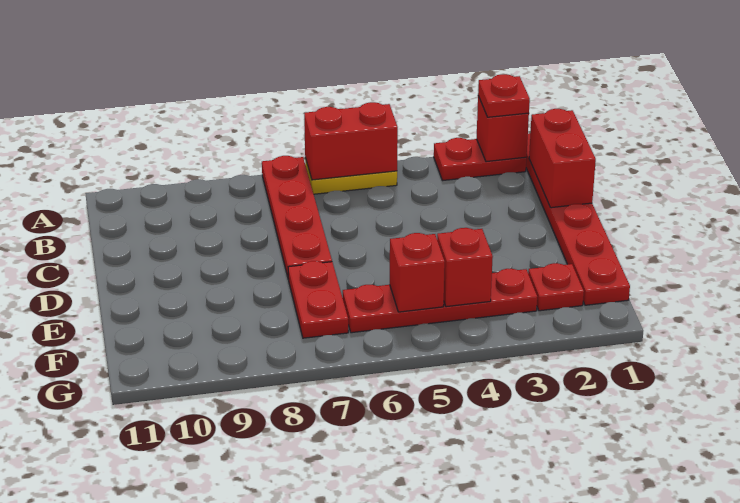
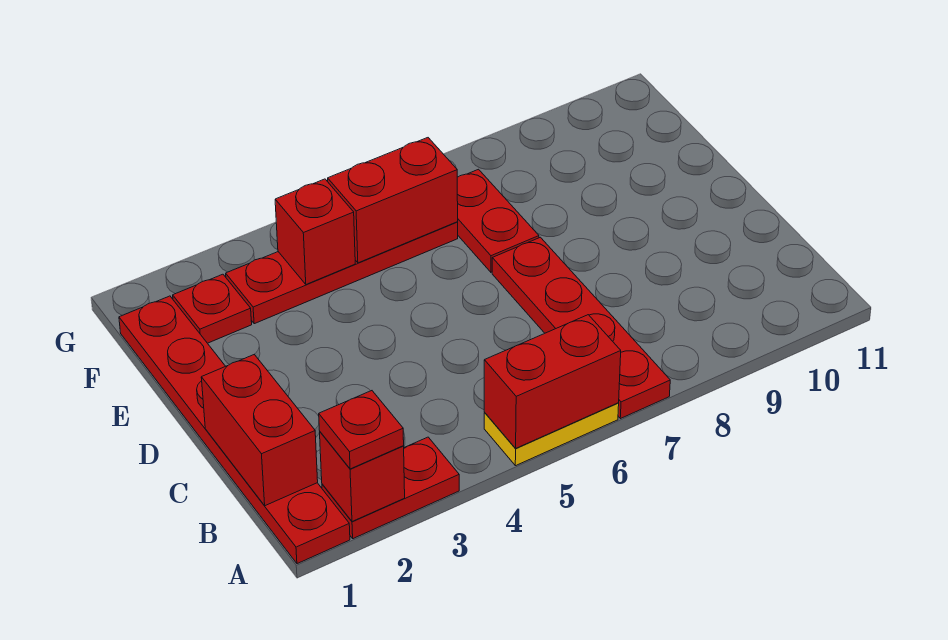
red brick F5 level 2 -> red brick F5:F6 level 2

